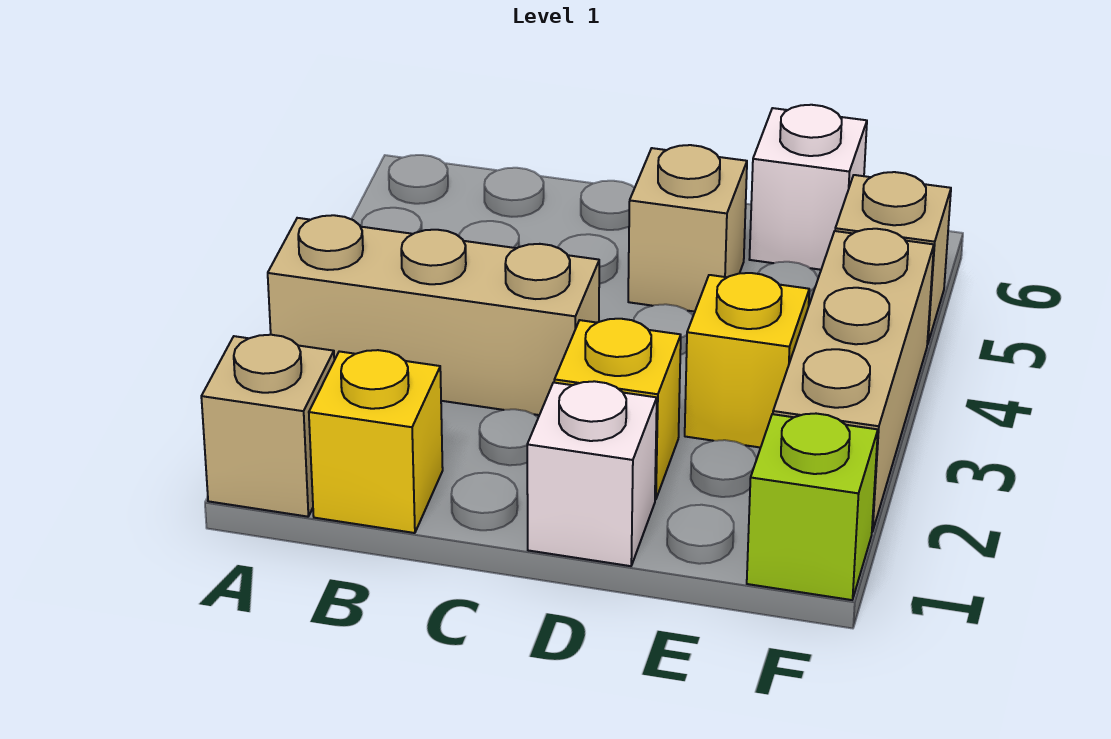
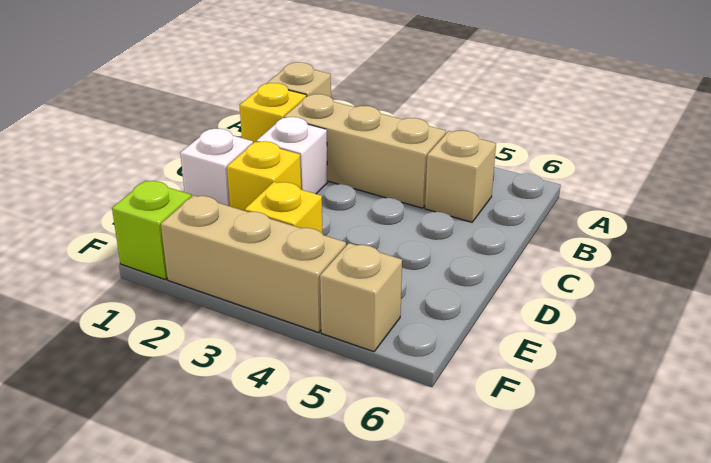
tan brick A3:C3 level 1 -> tan brick B2:B4 level 1
tan brick D5 level 1 -> tan brick B5 level 1
white brick E6 level 1 -> white brick C2 level 1

